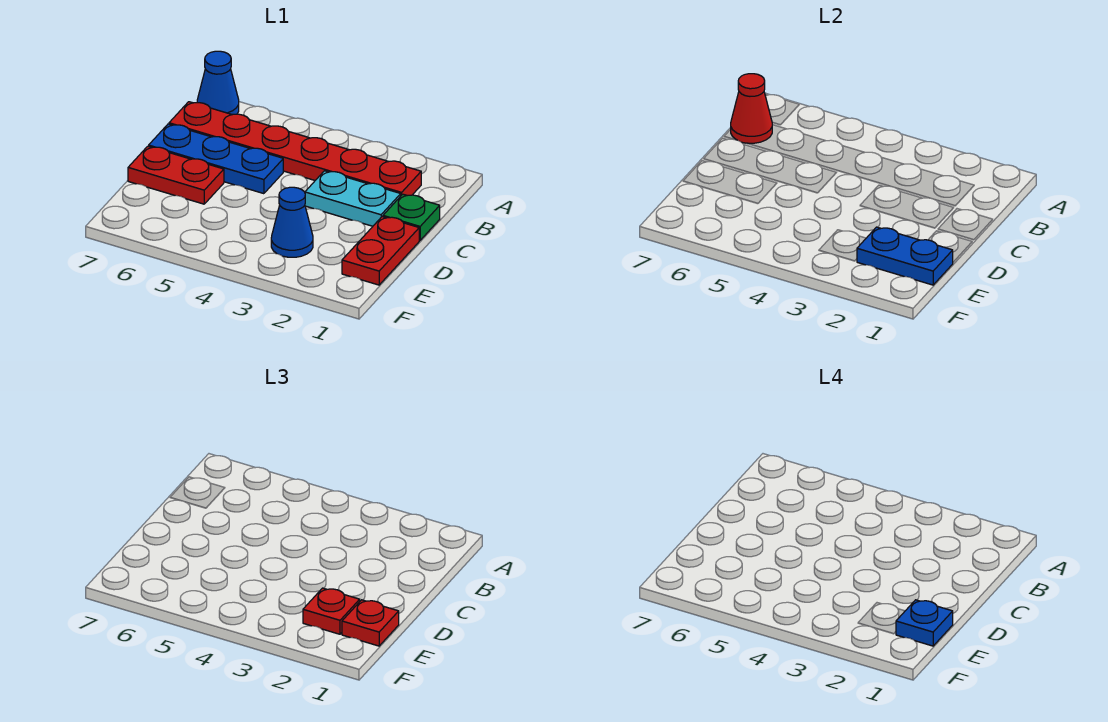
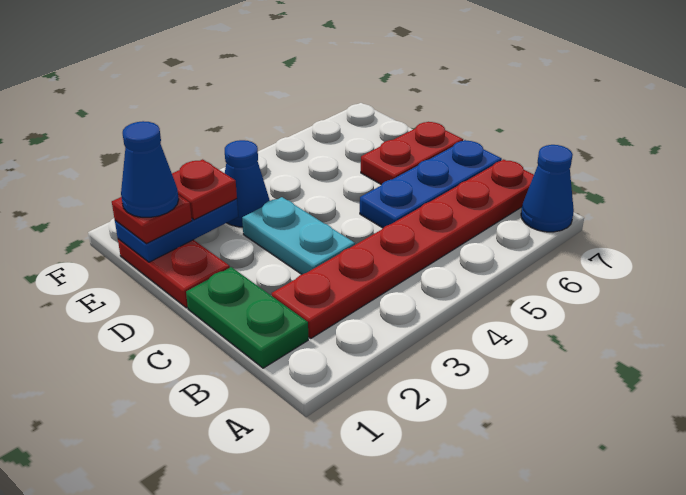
red cone B7 level 2 -> none
green plate C1 level 1 -> green plate B1:C1 level 1
cyan plate C2:C3 level 1 -> cyan plate C3:D3 level 1
blue plate E1 level 4 -> blue cone E1 level 4

